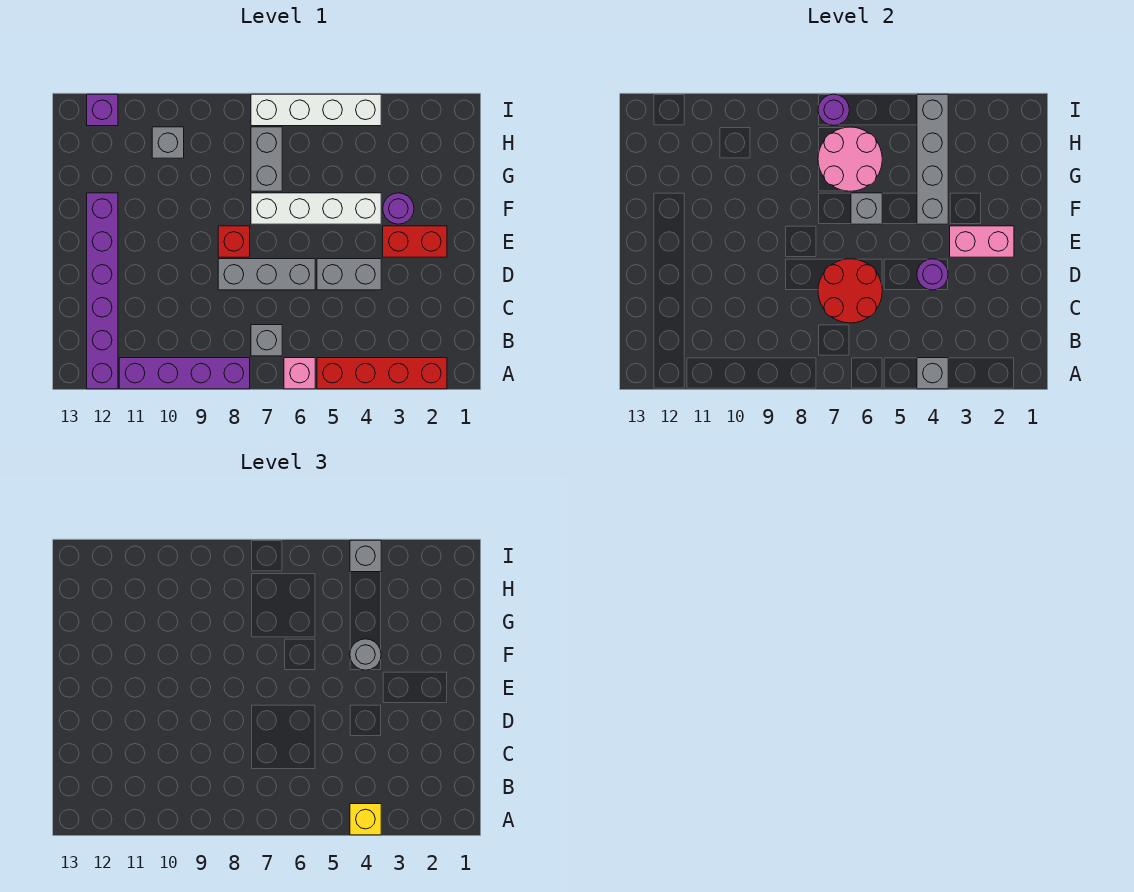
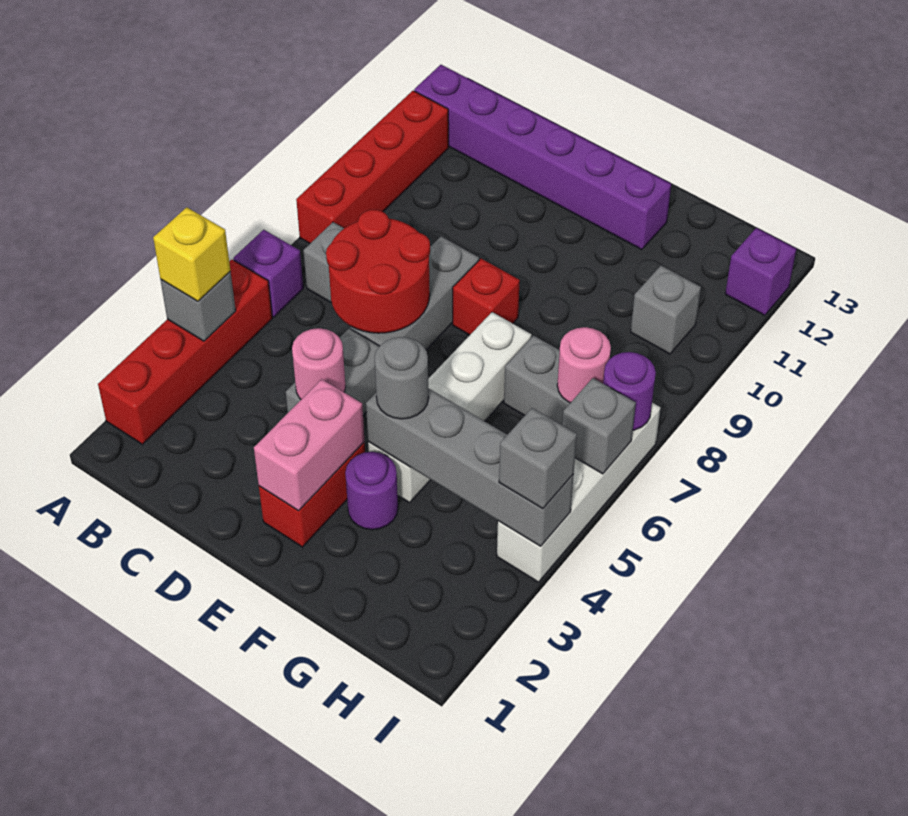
pink brick A6 level 1 -> purple brick A6 level 1
purple brick A8:A11 level 1 -> red brick A8:A11 level 1
purple round brick D4 level 2 -> pink round brick D4 level 2
grey brick F6 level 2 -> grey brick I6 level 2
pink round brick G6:H7 level 2 -> pink round brick H7 level 2

